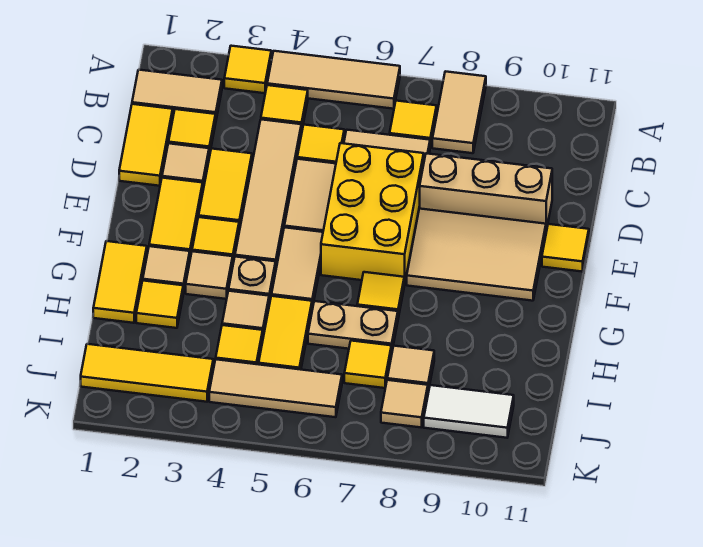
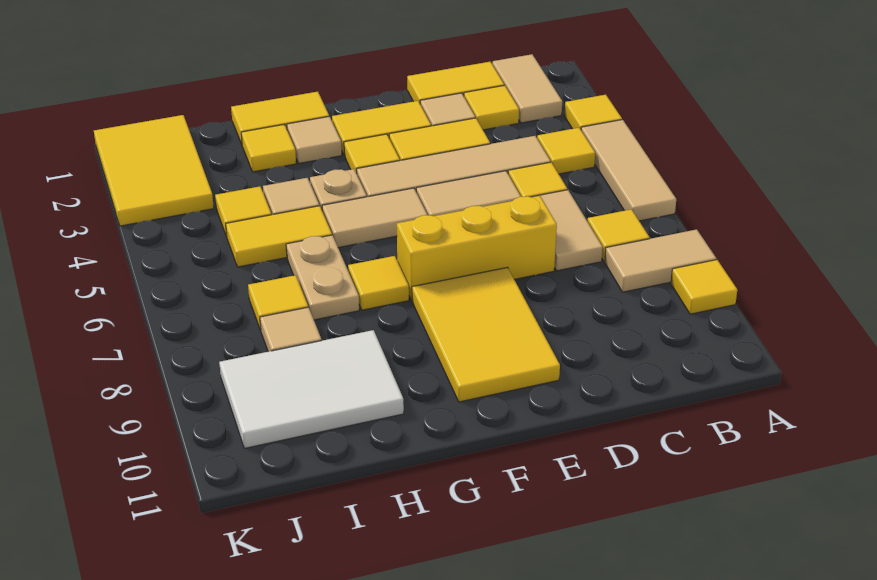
yellow brick D6:F7 level 1 -> yellow brick D7:F7 level 1
tan brick D8:D10 level 1 -> none
tan tile E8:F10 level 1 -> yellow tile E8:F10 level 1
yellow tile E11 level 1 -> yellow tile A9 level 1
tan tile G3 level 1 -> none
yellow tile J1:J3 level 1 -> yellow tile J1:K3 level 1
tan tile J4:J6 level 1 -> none
tan tile J8 level 1 -> none
white tile J9:J10 level 1 -> white tile H9:J10 level 1

